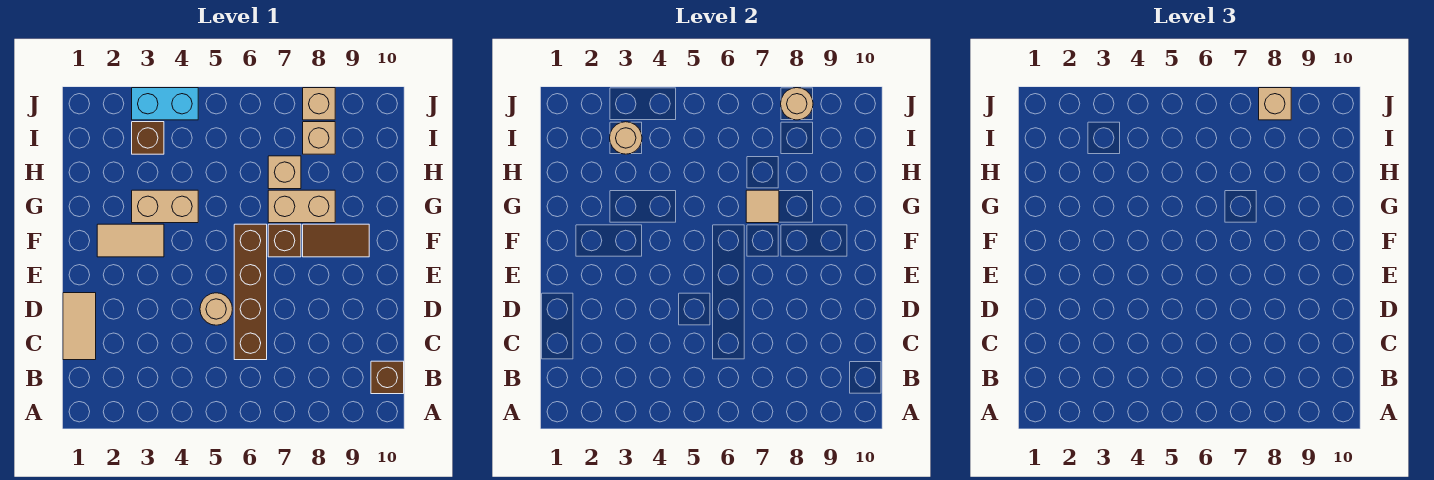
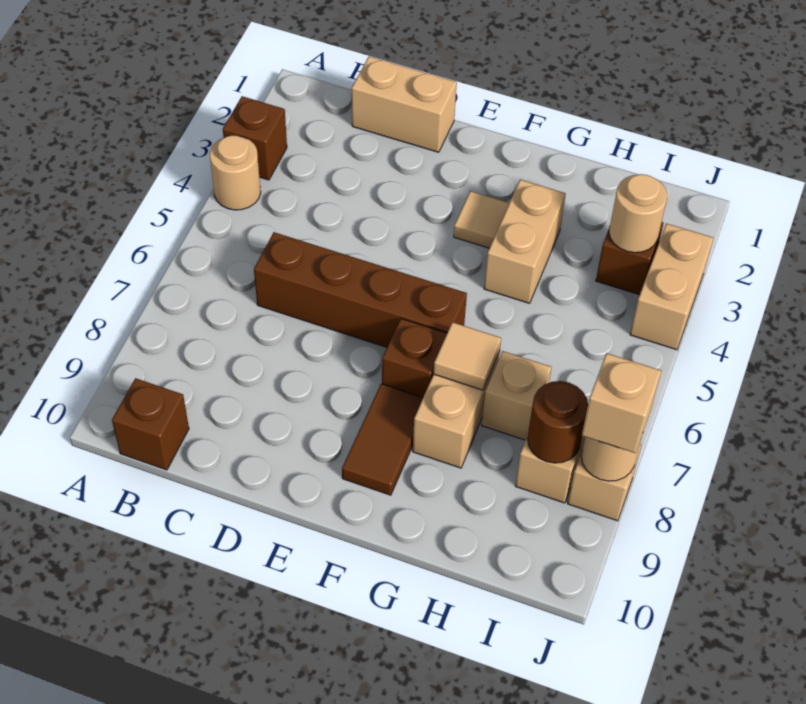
none -> brown brick A3 level 1
tan tile C1:D1 level 1 -> tan brick C1:D1 level 1
tan round brick D5 level 1 -> tan round brick A4 level 1
tan tile F2:F3 level 1 -> tan tile F3 level 1
none -> brown round brick I8 level 2
cyan brick J3:J4 level 1 -> tan brick J3:J4 level 1

